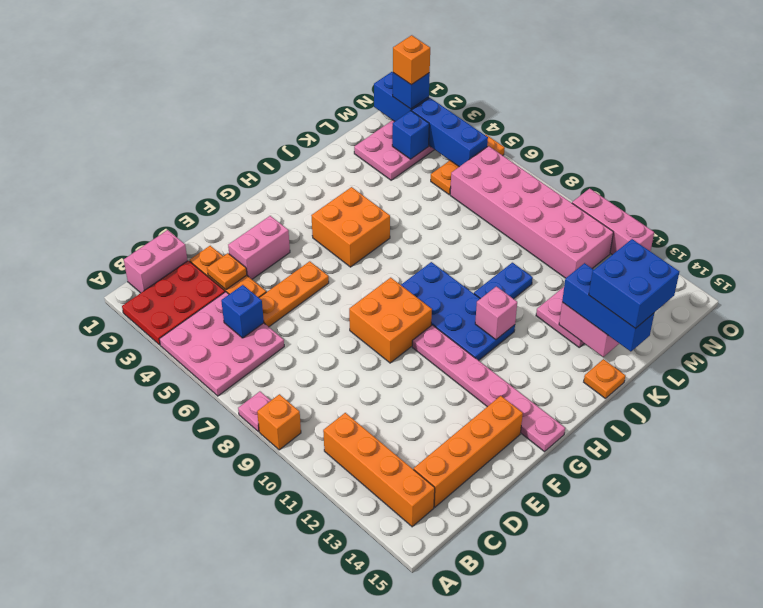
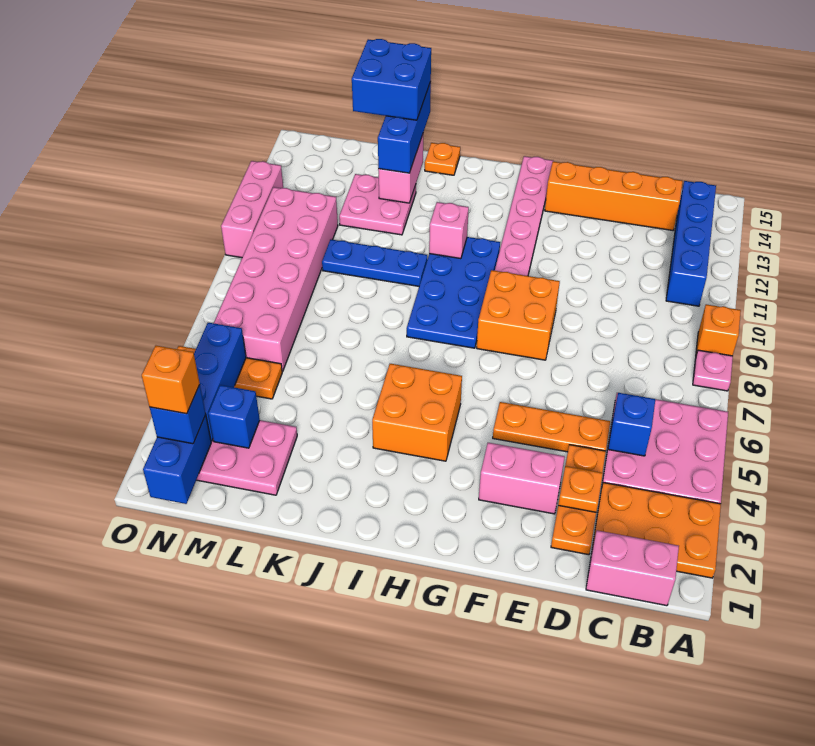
red plate A2:C3 level 1 -> orange plate A2:C3 level 1
orange brick B11:B14 level 1 -> blue brick B11:B14 level 1
blue plate J10:K10 level 1 -> blue plate J10:L10 level 1

